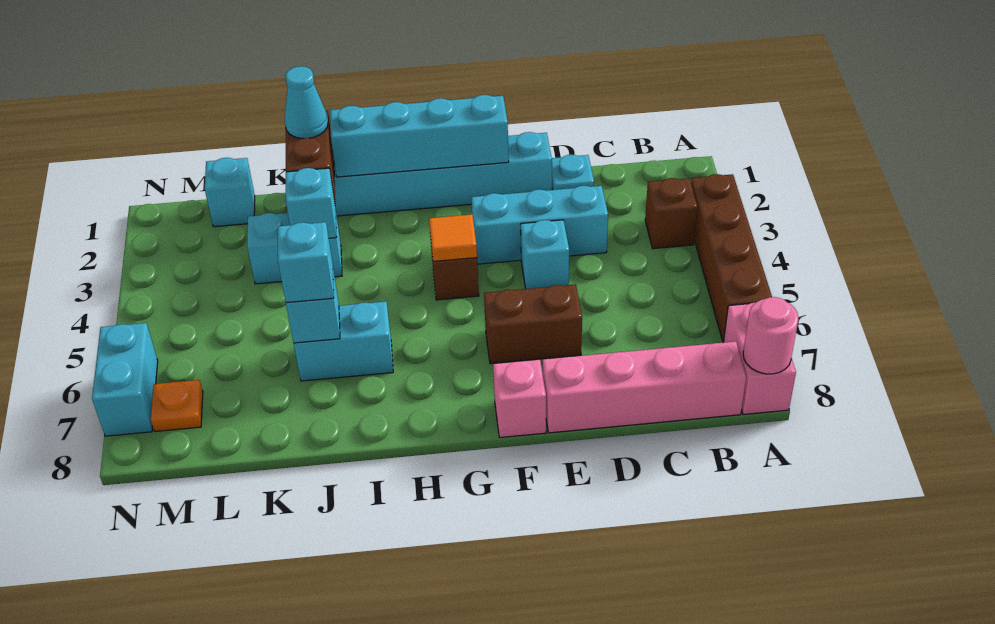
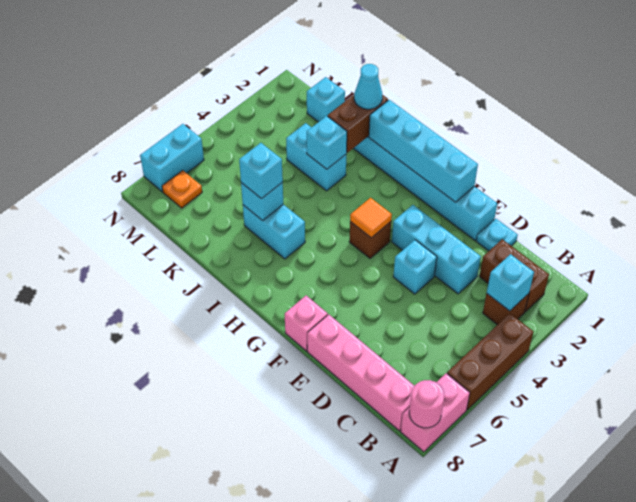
brown brick A3:A6 level 1 -> brown brick A4:A6 level 1
none -> cyan brick B3 level 2
brown brick E6:F6 level 1 -> brown brick B2:C2 level 1

